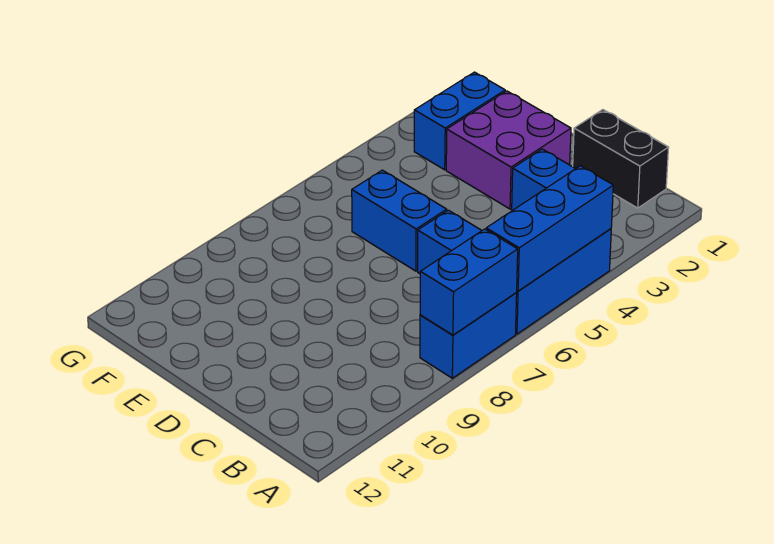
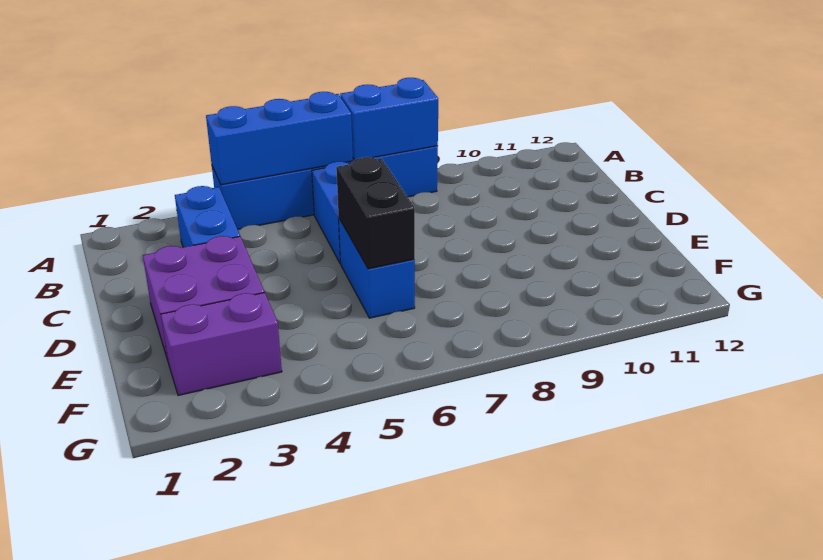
black brick B1:C1 level 1 -> black brick D6:E6 level 2
blue brick F2:F3 level 1 -> purple brick F2:F3 level 1

